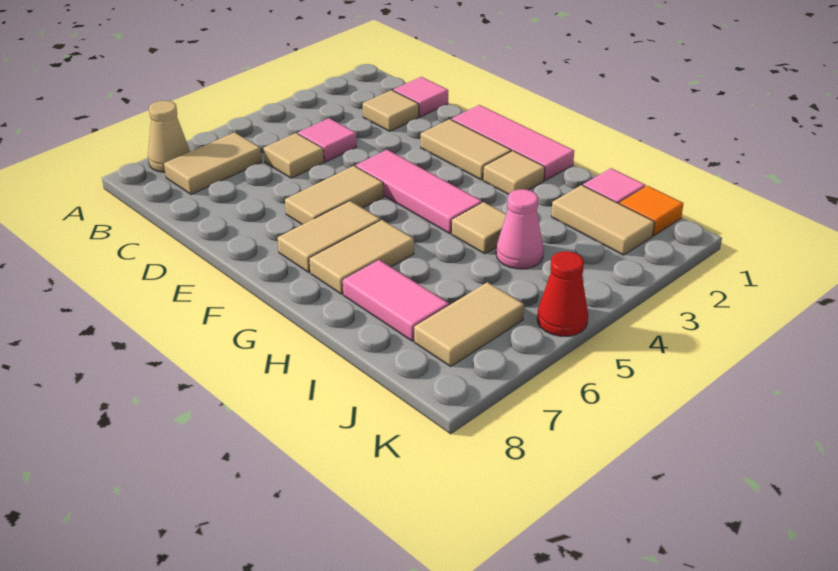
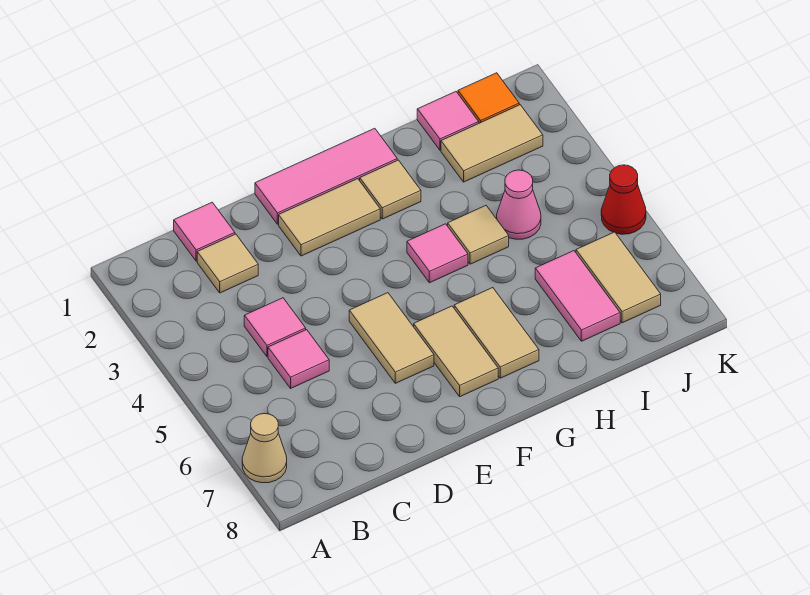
tan tile B6:B7 level 1 -> none
tan tile C5 level 1 -> pink tile C5 level 1
pink tile E4:G4 level 1 -> pink tile G4 level 1
pink tile H7:I7 level 1 -> pink tile I6:I7 level 1

